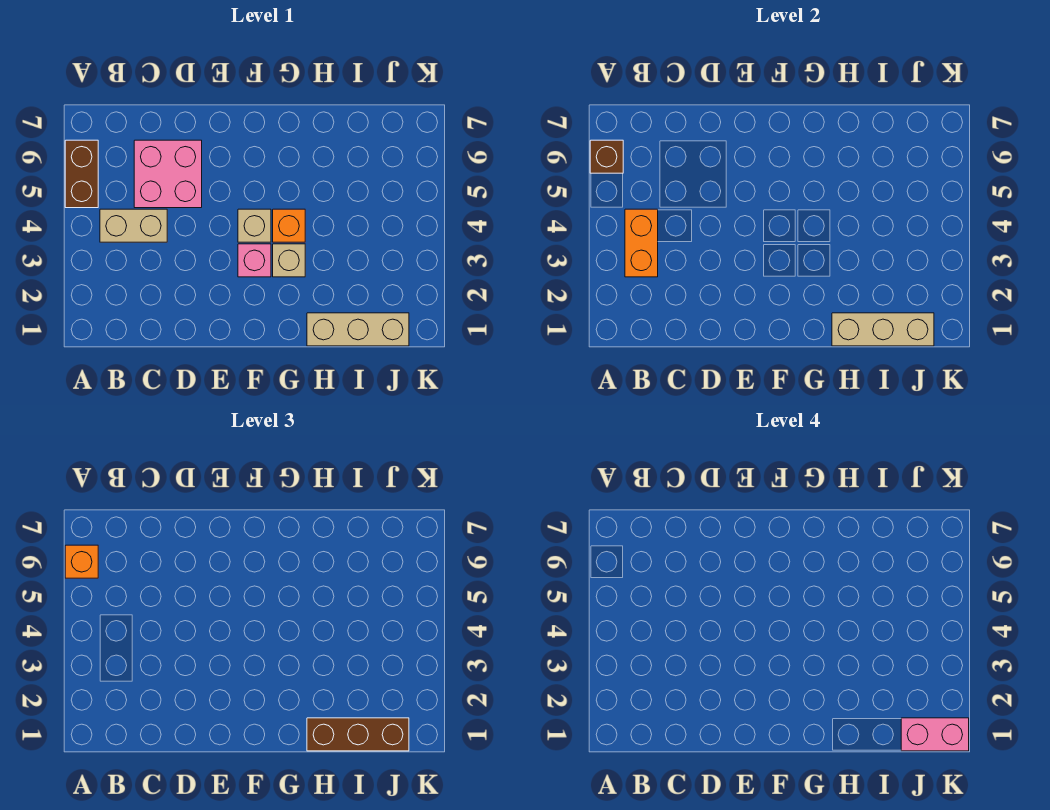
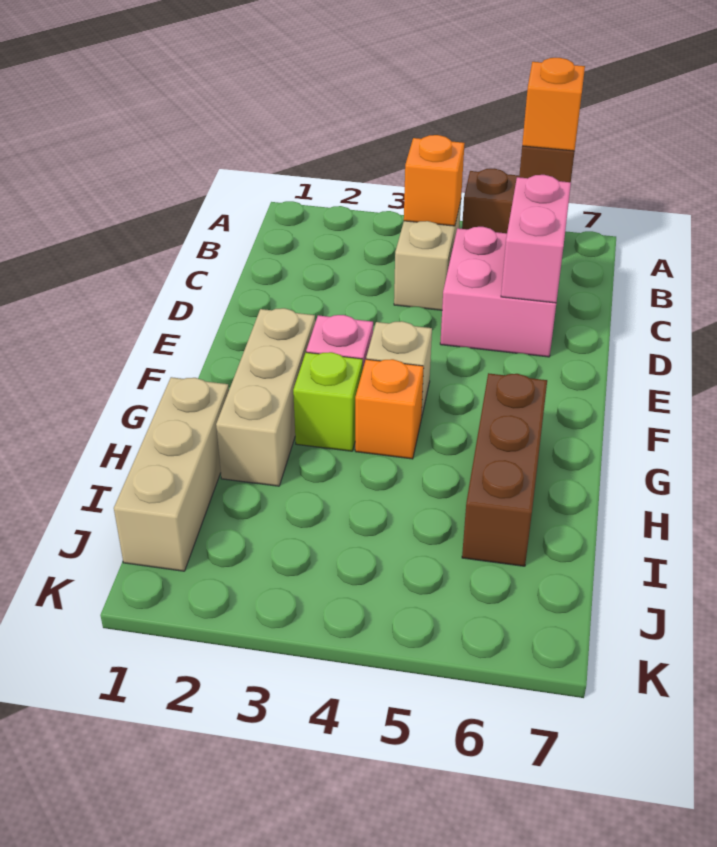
orange brick B3:B4 level 2 -> orange brick B4 level 2
tan brick G3 level 1 -> lime brick G3 level 1
tan brick H1:J1 level 2 -> tan brick F2:H2 level 1
brown brick H1:J1 level 3 -> brown brick G6:I6 level 1
pink brick J1:K1 level 4 -> pink brick C6:D6 level 2

